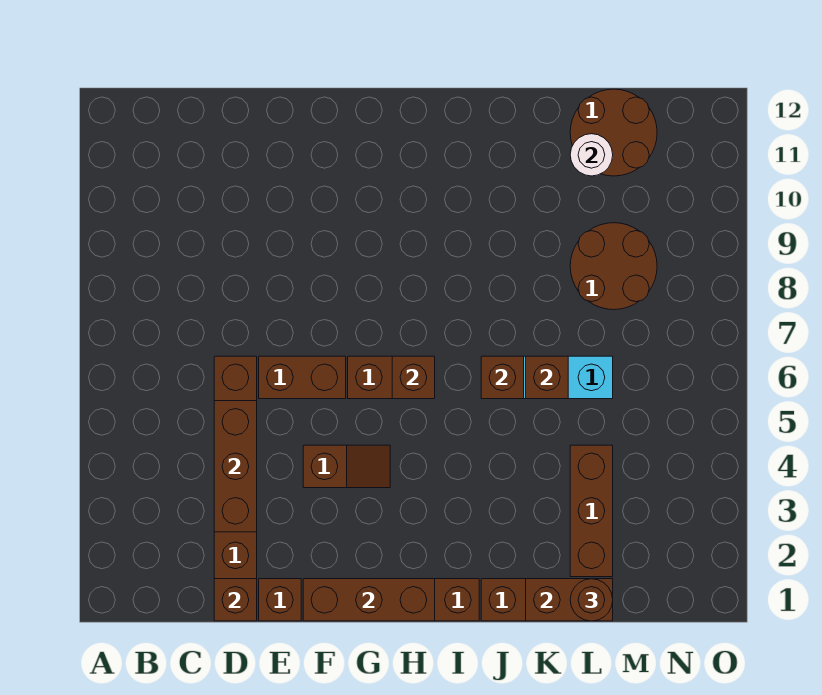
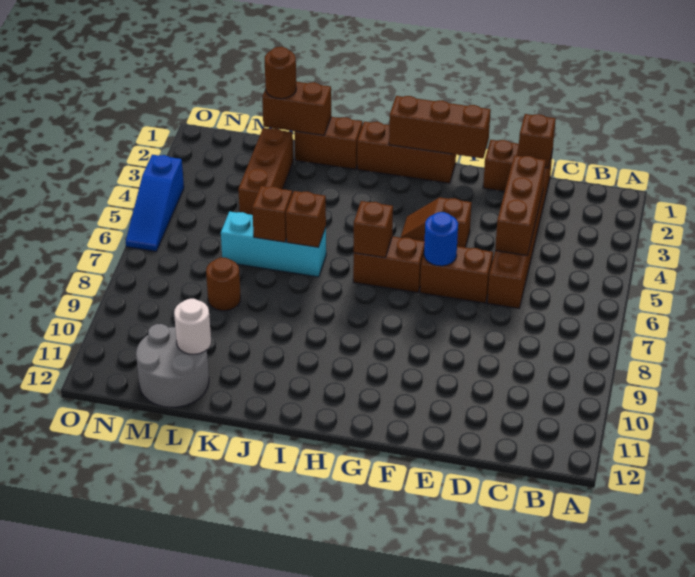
none -> blue round brick F6 level 2
brown round brick L8:M9 level 1 -> brown round brick L8 level 1
brown round brick L11:M12 level 1 -> grey round brick L11:M12 level 1
none -> blue slope O4:O6 level 1 top 4

